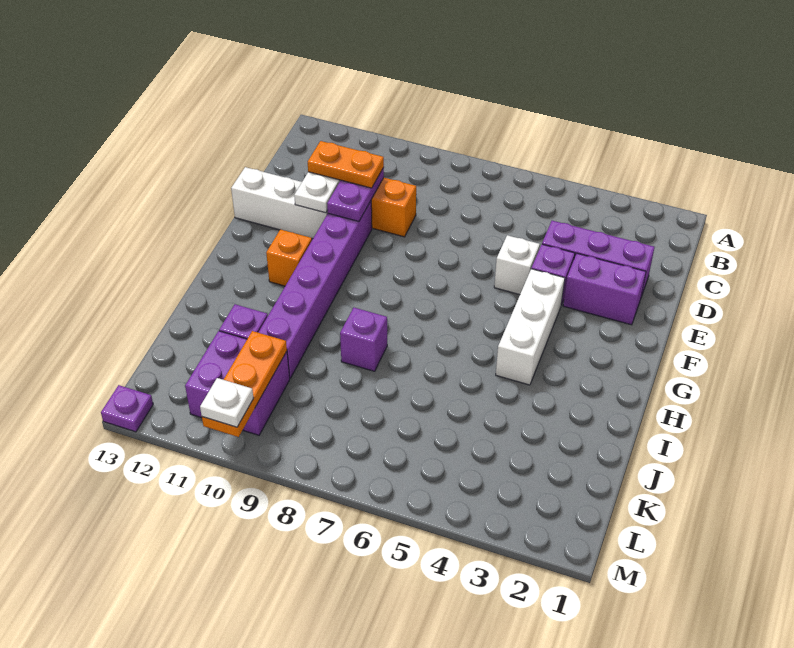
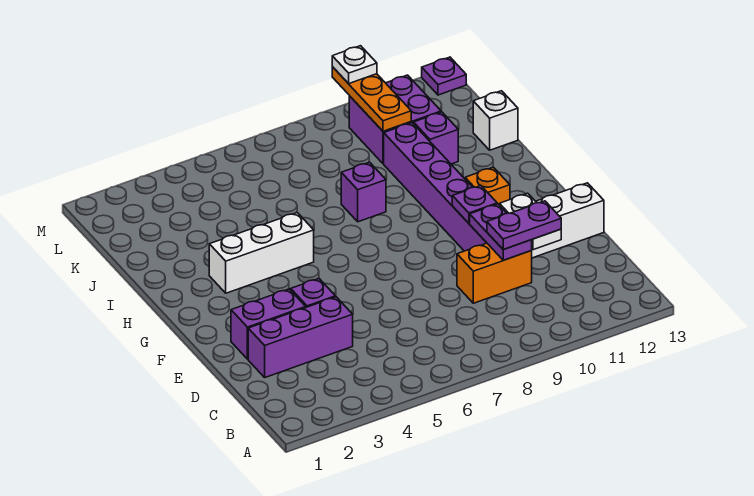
orange plate D10:D11 level 3 -> purple plate D10:D11 level 3
white brick E5 level 1 -> white brick J13 level 1
white brick F4:H4 level 1 -> white brick H3:H5 level 1
none -> purple plate F10 level 2

